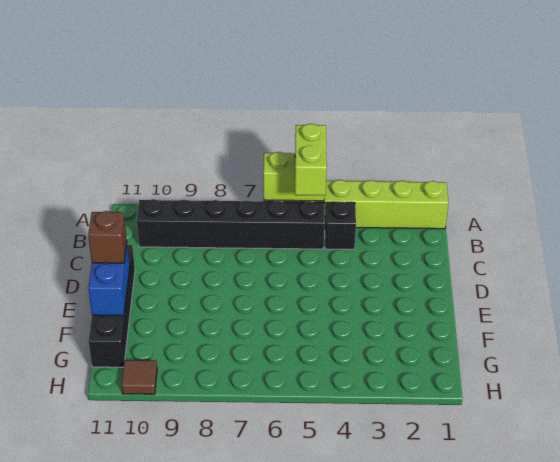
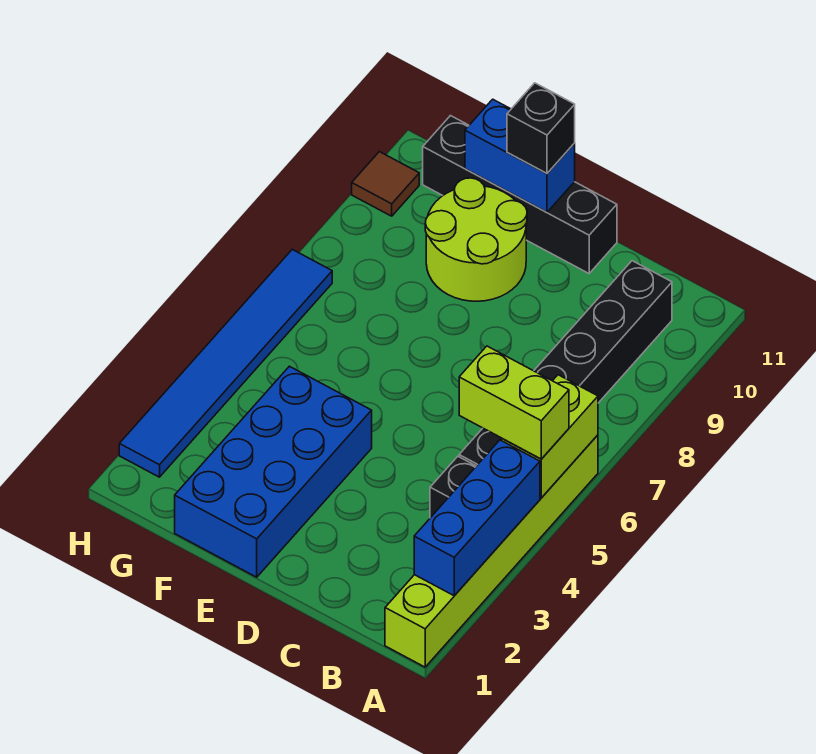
none -> blue brick A2:A4 level 2
none -> blue brick E1:F4 level 1
none -> lime round brick E9:F10 level 1
brown brick E11 level 3 -> black brick E11 level 3
none -> blue tile H2:H7 level 1

